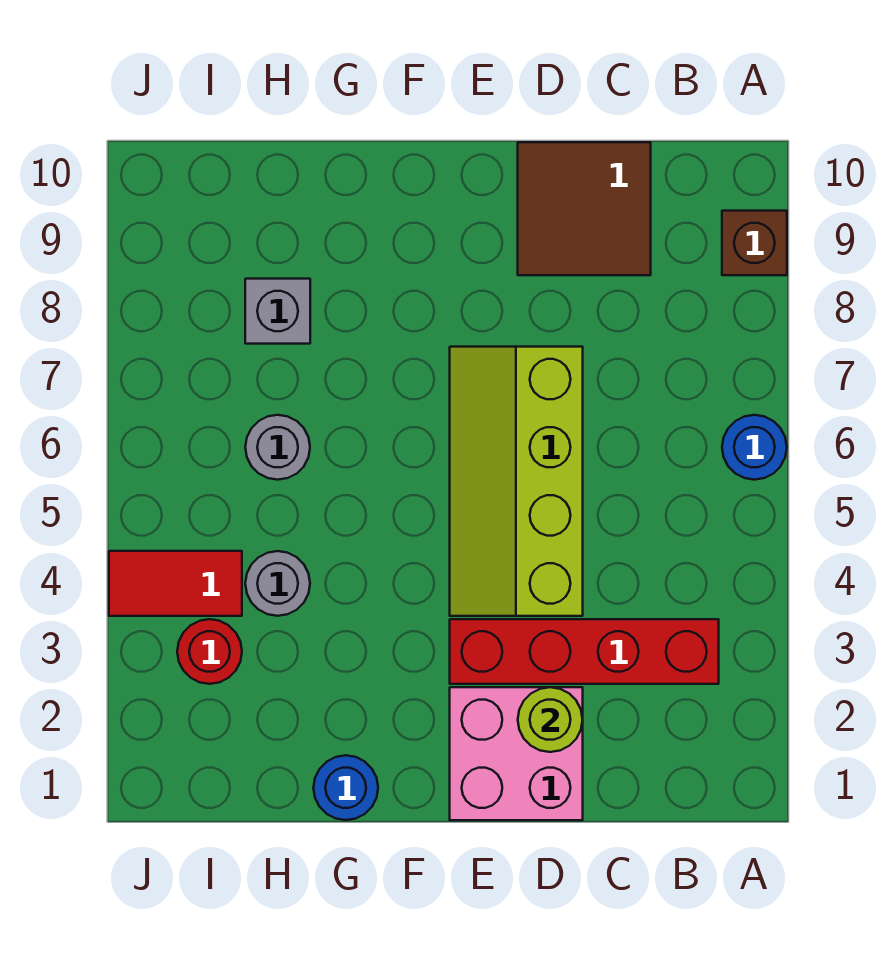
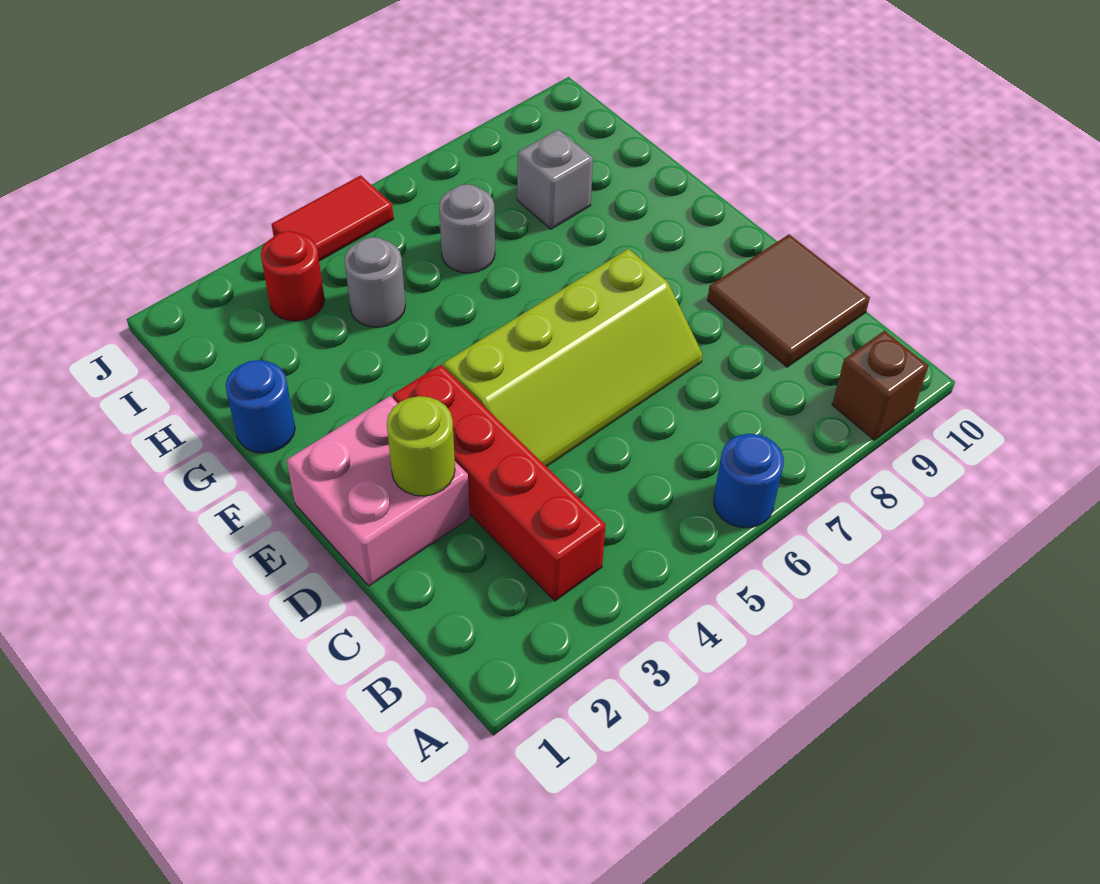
lime slope D4:E7 level 1 top D -> lime slope D4:E7 level 1 top E
red tile I4:J4 level 1 -> red tile J4:J5 level 1

